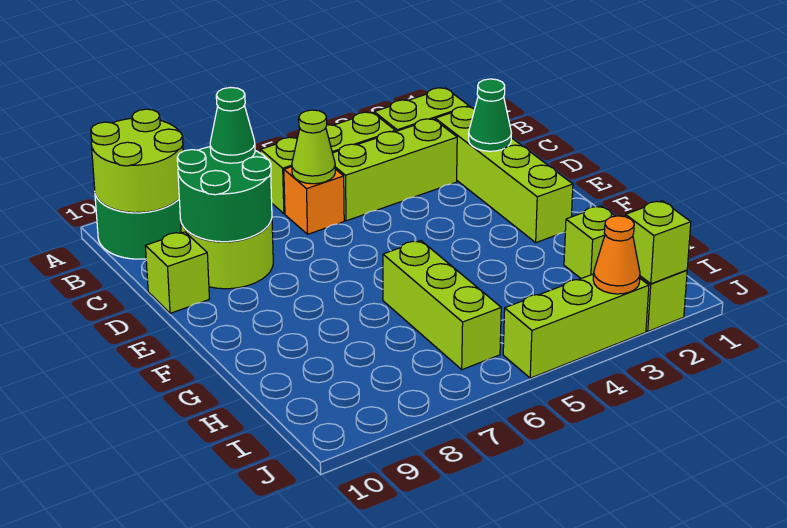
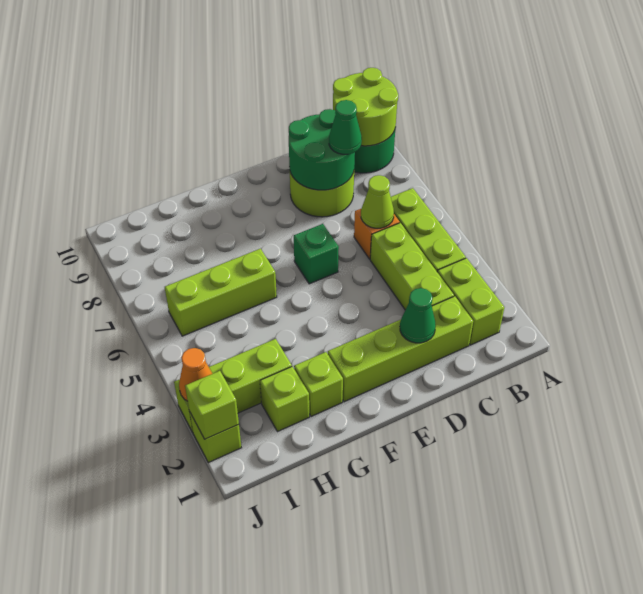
lime brick D10 level 1 -> lime brick G2 level 1
none -> green brick E6 level 1
lime brick J3:J5 level 1 -> lime brick H3:J3 level 1

